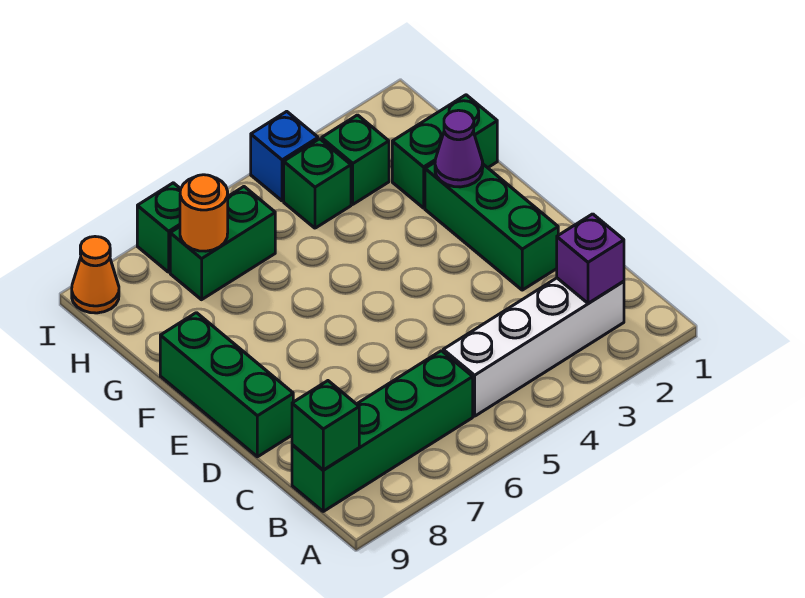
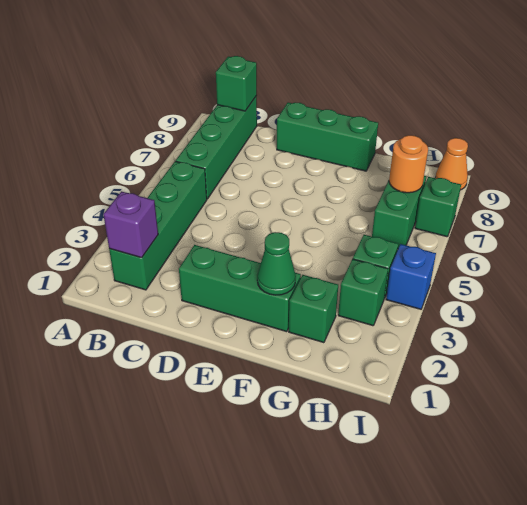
white brick B2:B5 level 1 -> green brick B2:B5 level 1
purple cone F2 level 2 -> green cone F2 level 2
green brick G1:G2 level 1 -> green brick G2 level 1

